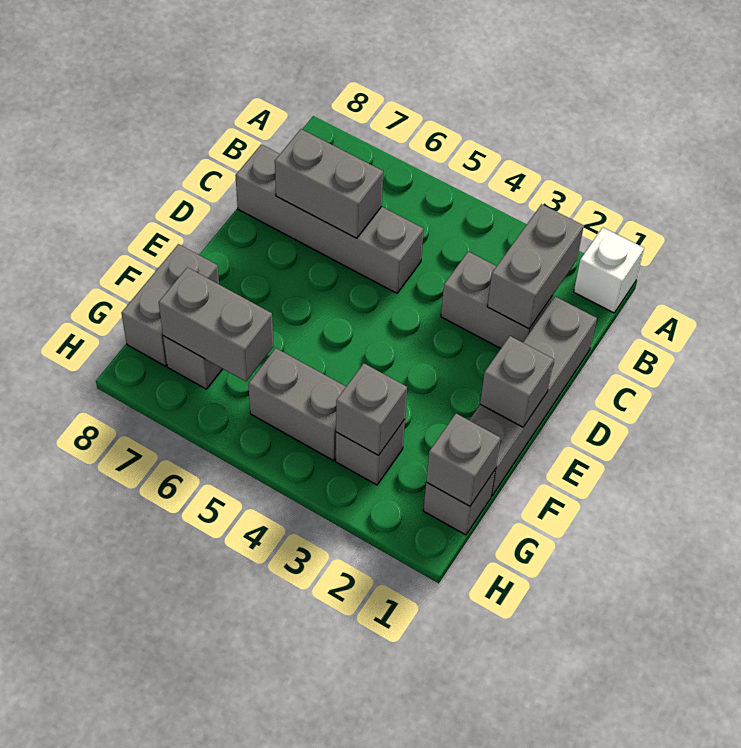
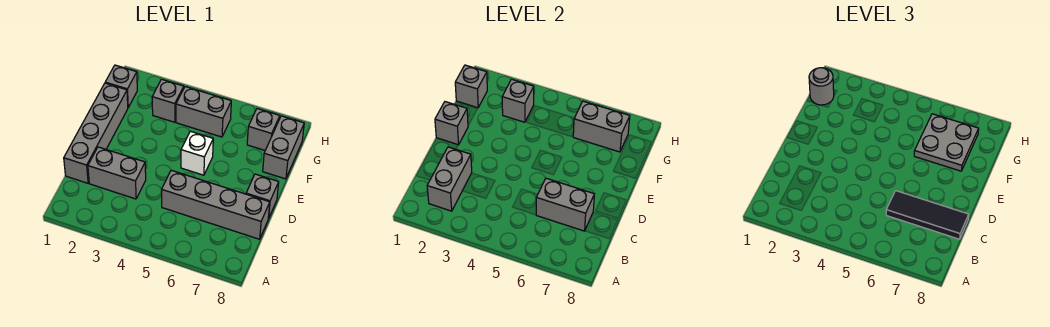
white brick A1 level 1 -> white brick E5 level 1
none -> black tile C6:C8 level 3
none -> grey brick D8 level 1
none -> grey plate F6:G7 level 3
none -> grey round brick G1 level 3

